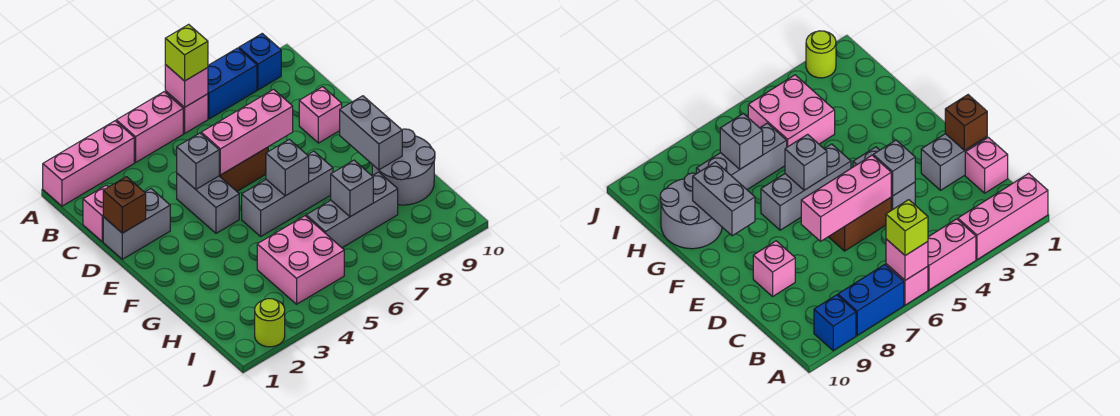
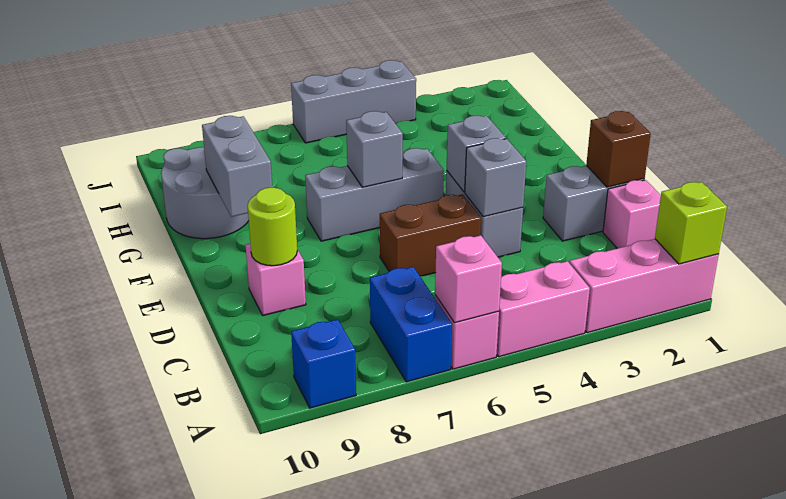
lime brick A6 level 3 -> lime brick A1 level 2
blue brick A7:A8 level 1 -> blue brick A7:B7 level 1
pink brick D5:D7 level 2 -> none
pink brick H4:I5 level 1 -> none
grey brick H6:H8 level 1 -> grey brick J4:J6 level 1
grey brick H7 level 2 -> grey brick E4 level 2
lime round brick J2 level 1 -> lime round brick D9 level 2

